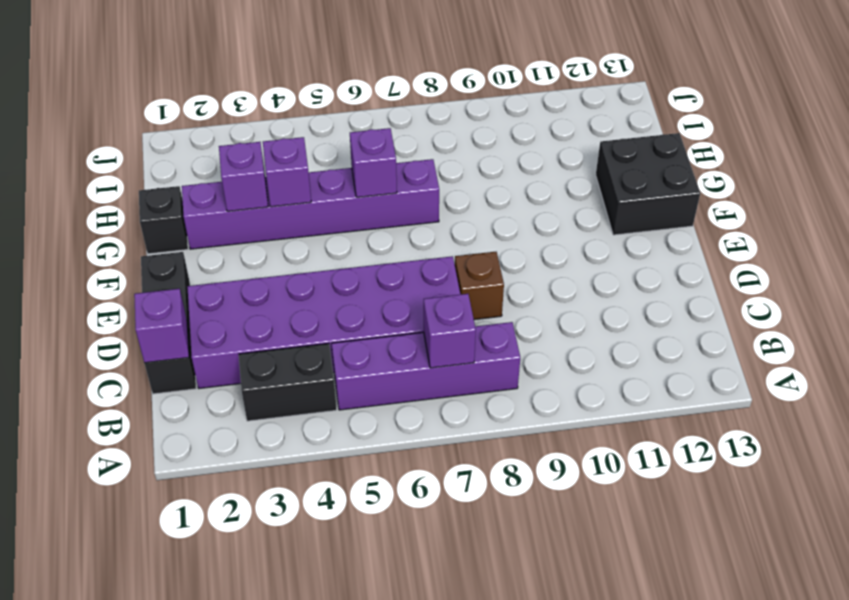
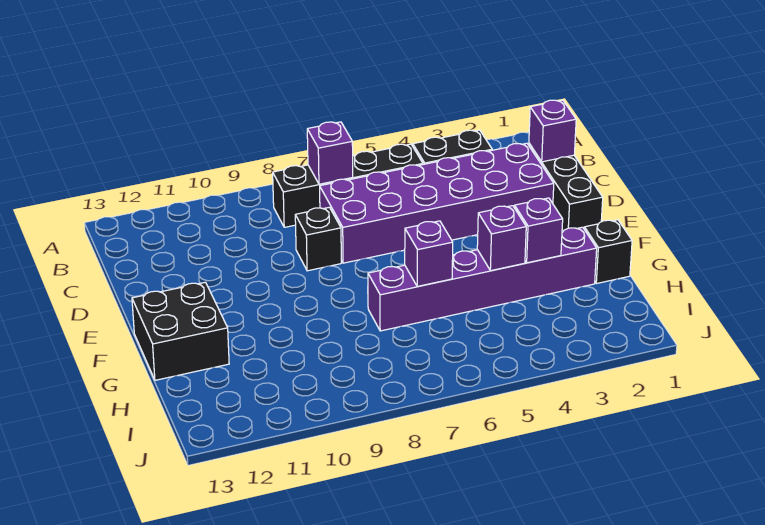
purple brick B5:B8 level 1 -> black brick B5:B8 level 1
brown brick D8 level 1 -> black brick D8 level 1

